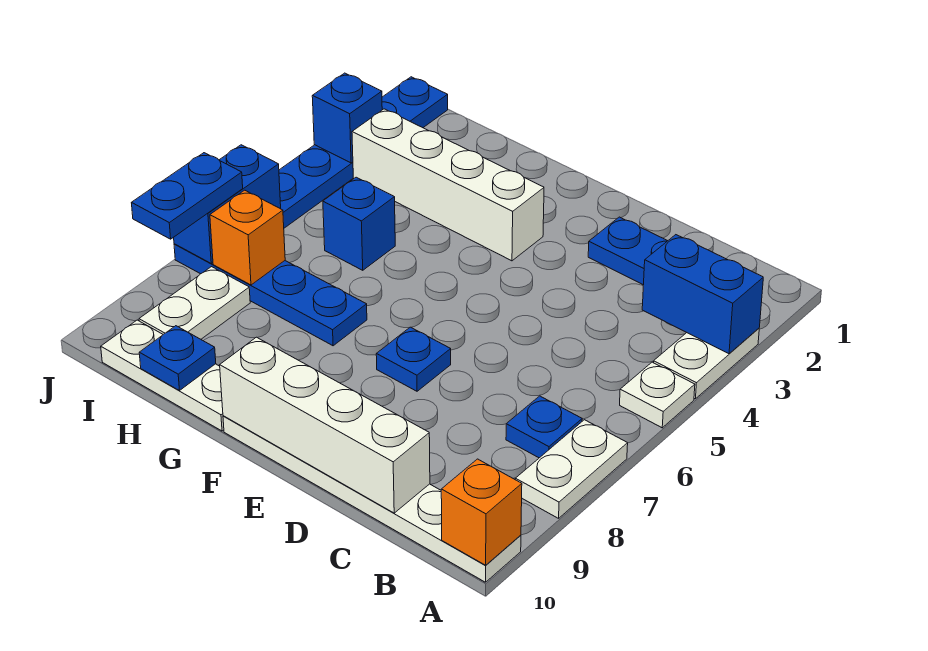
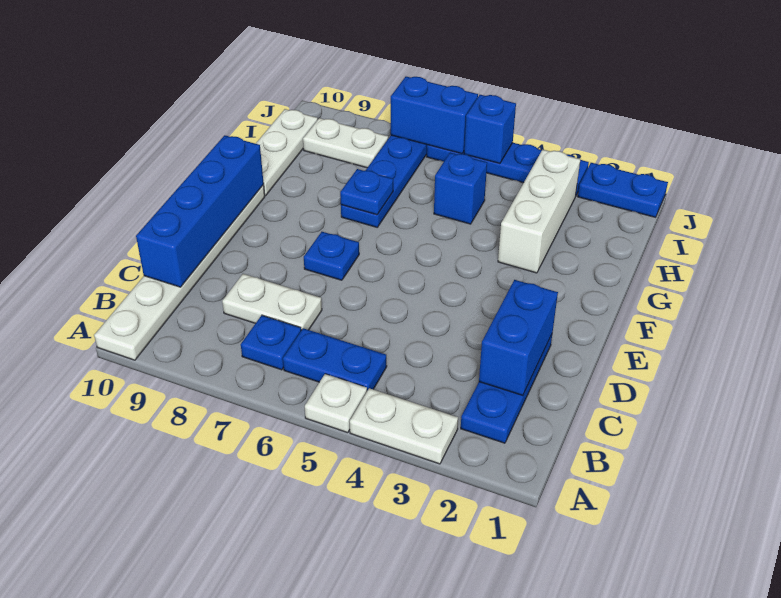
blue brick A3:B3 level 2 -> blue brick C2:D2 level 2
white plate A7:A8 level 1 -> white plate C7:C8 level 1
orange brick A10 level 2 -> none
white brick C10:F10 level 2 -> blue brick C10:F10 level 2
white brick F3:I3 level 1 -> white brick G3:I3 level 1
blue plate H10 level 2 -> blue plate G7 level 2
orange brick I7 level 2 -> none
blue brick J3 level 2 -> blue brick J5 level 2
blue plate J7:J8 level 3 -> blue plate B5:B6 level 1

